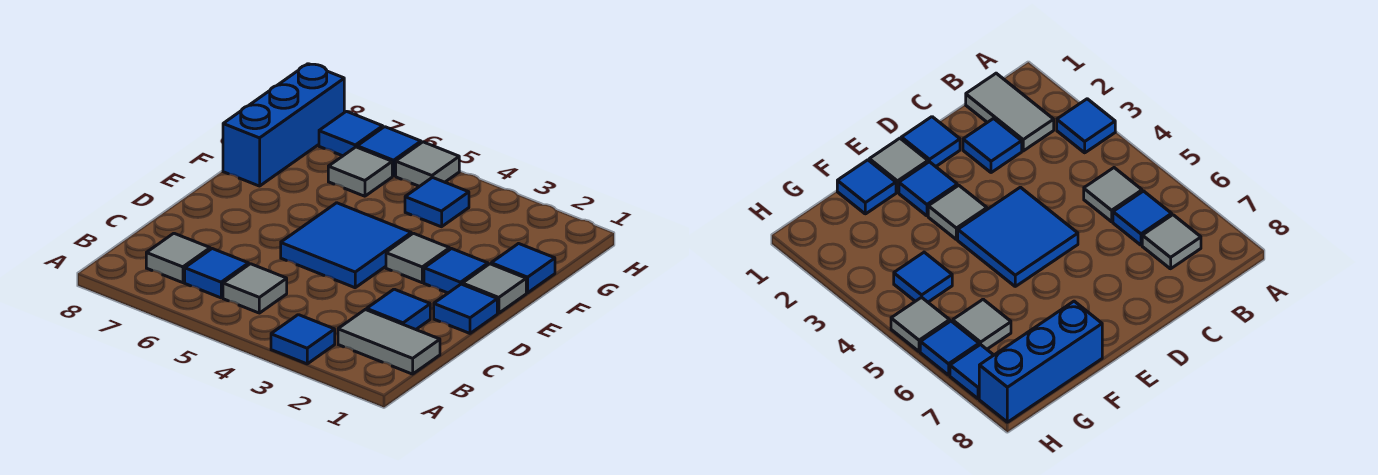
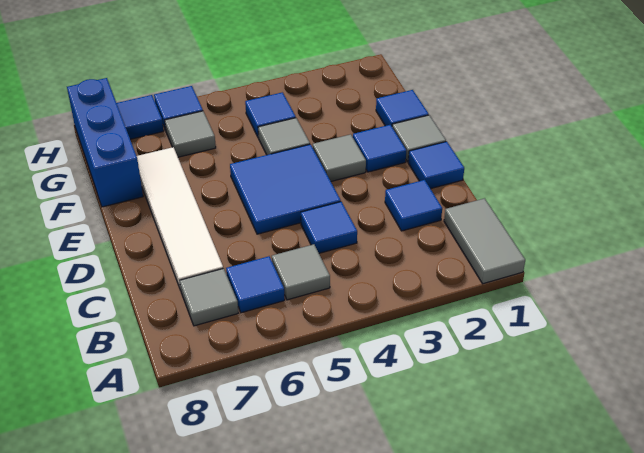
blue tile A3 level 1 -> blue tile C4 level 1
grey tile B1:B2 level 1 -> grey tile A1:B1 level 1
none -> white tile C7:F7 level 1
grey tile H5 level 1 -> grey tile F4 level 1

